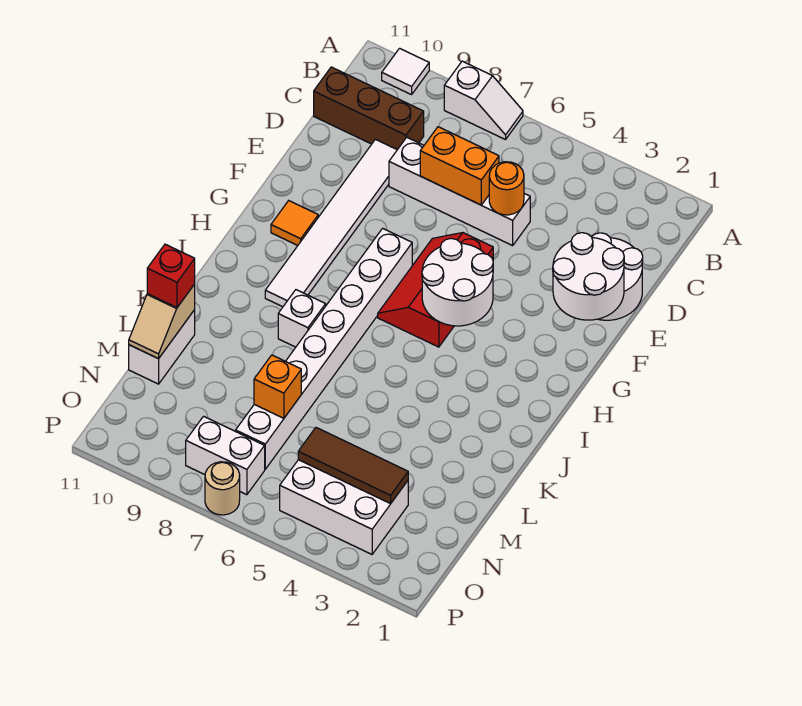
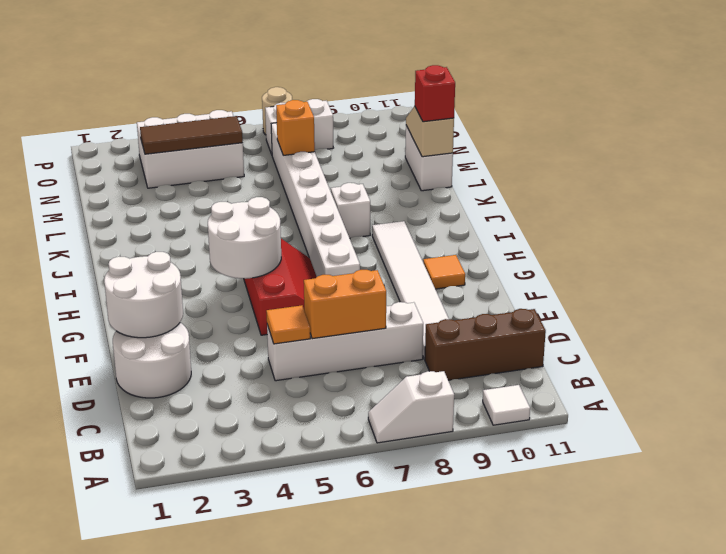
orange round brick D5 level 2 -> orange tile D5 level 2

